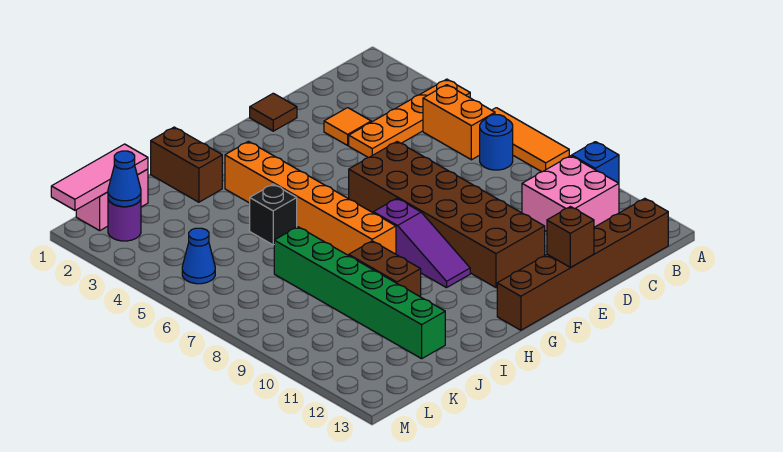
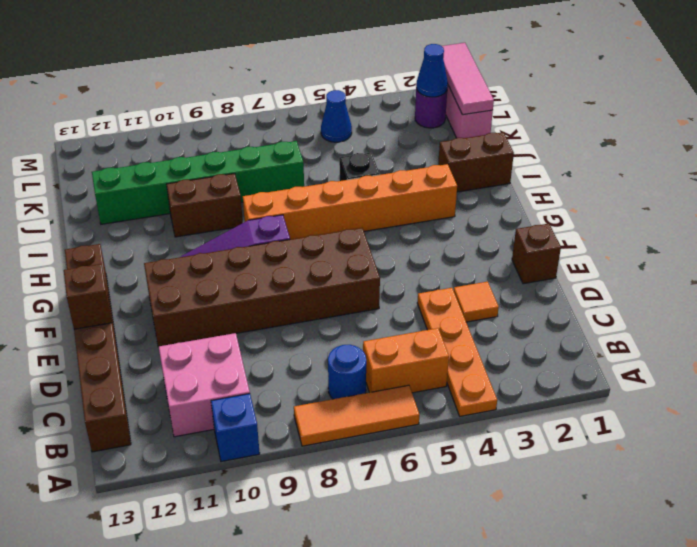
brown tile E1 level 1 -> brown brick E1 level 1

